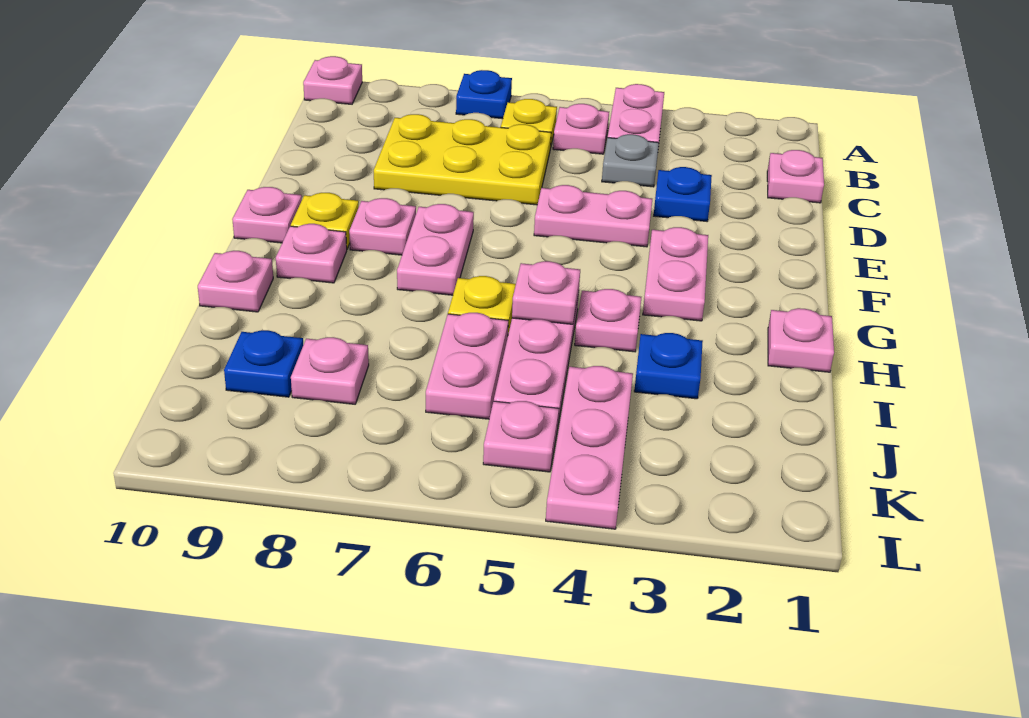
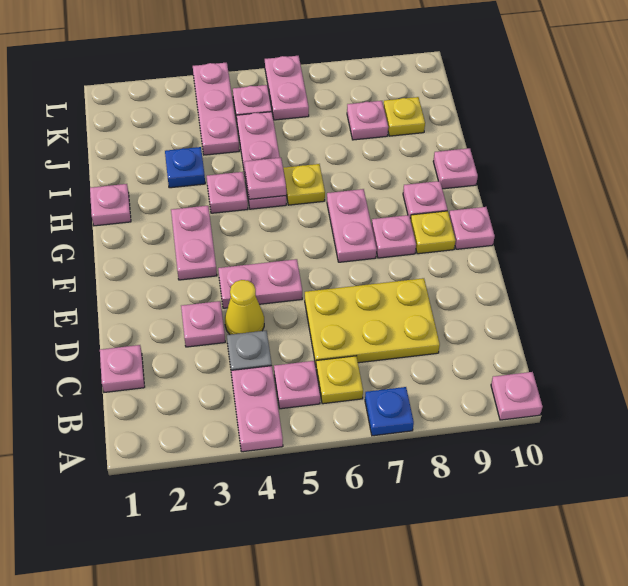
blue plate D3 level 1 -> pink plate D3 level 1
none -> yellow cone D4 level 1
pink plate I6:J6 level 1 -> pink plate K6:L6 level 1
blue plate J9 level 1 -> yellow plate J9 level 1

